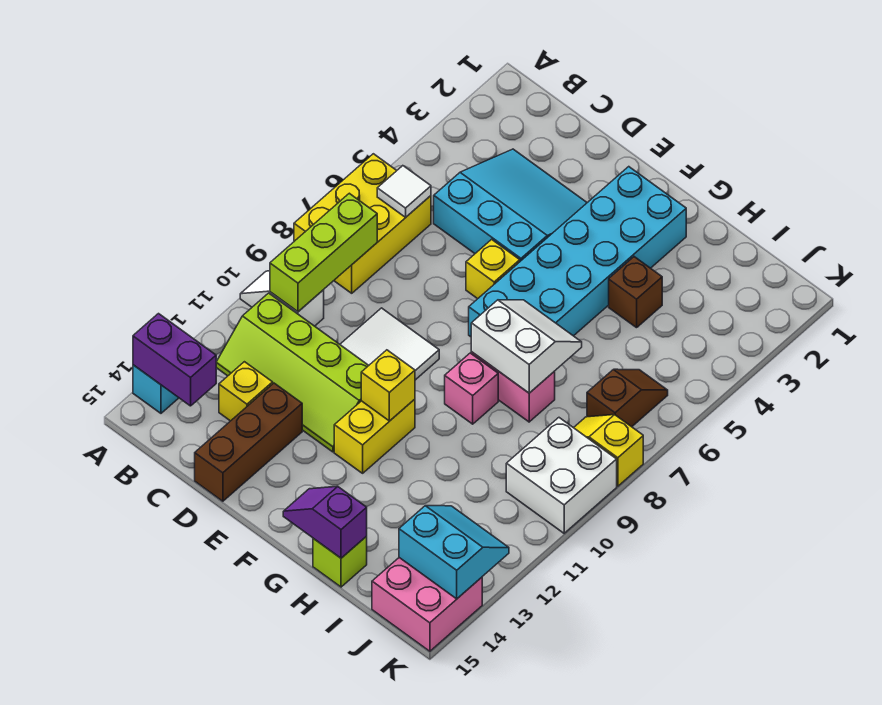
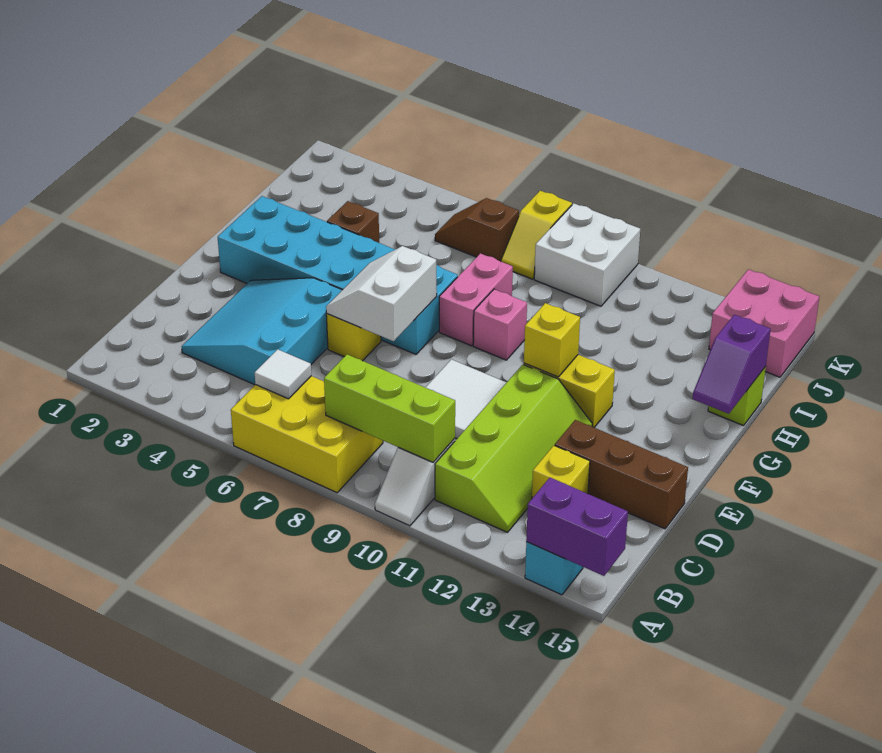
purple brick A14:B14 level 2 -> purple brick A14:A15 level 2
white slope G7:H8 level 2 top 8 -> white slope E6:F7 level 2 top 7
cyan slope J13:K14 level 2 top 14 -> none

